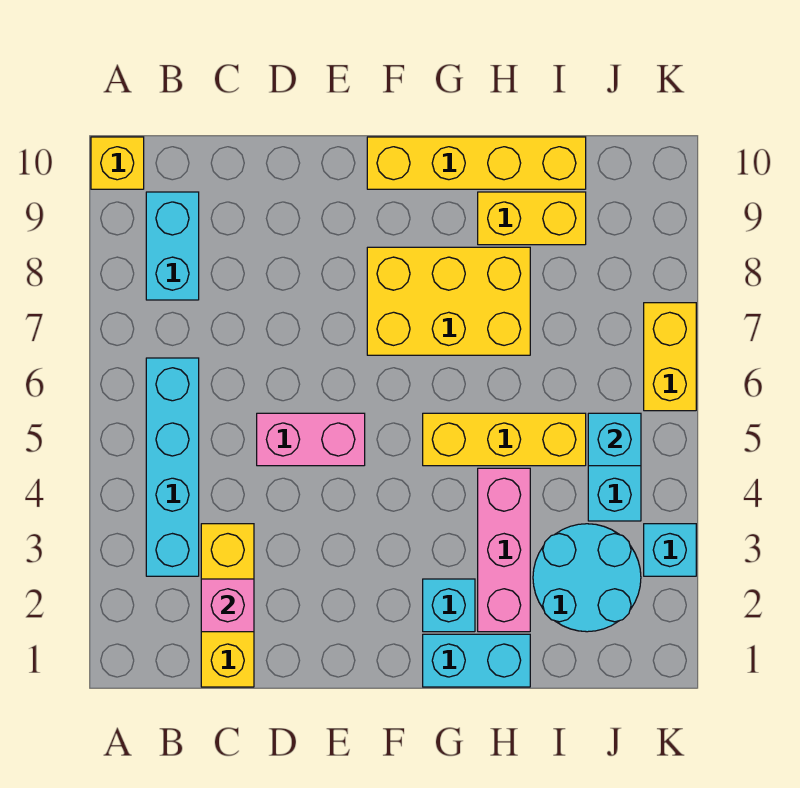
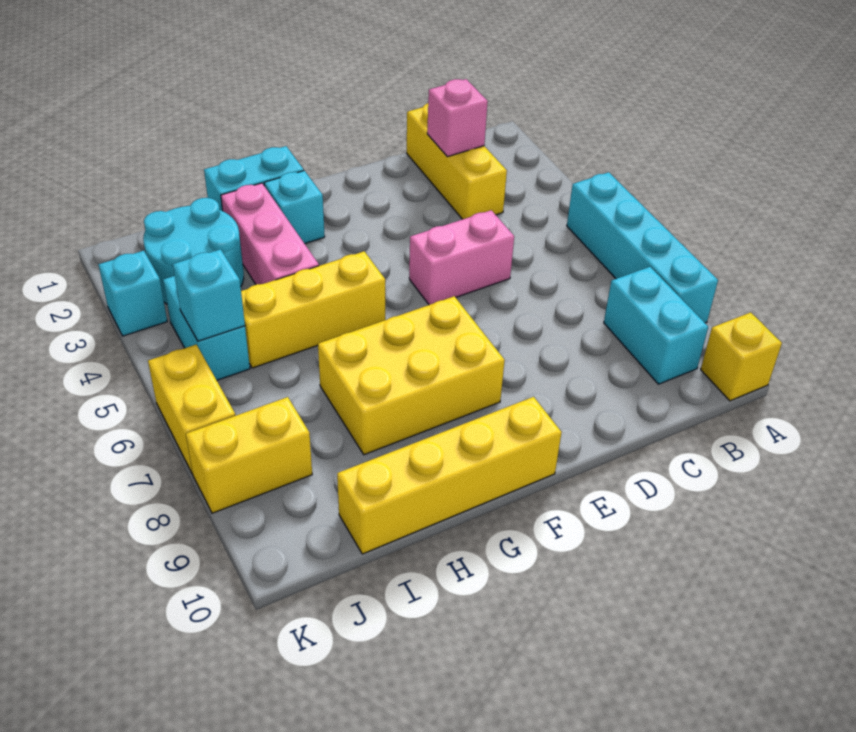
cyan brick B3:B6 level 1 -> cyan brick A5:A8 level 1
yellow brick H9:I9 level 1 -> yellow brick J8:K8 level 1

